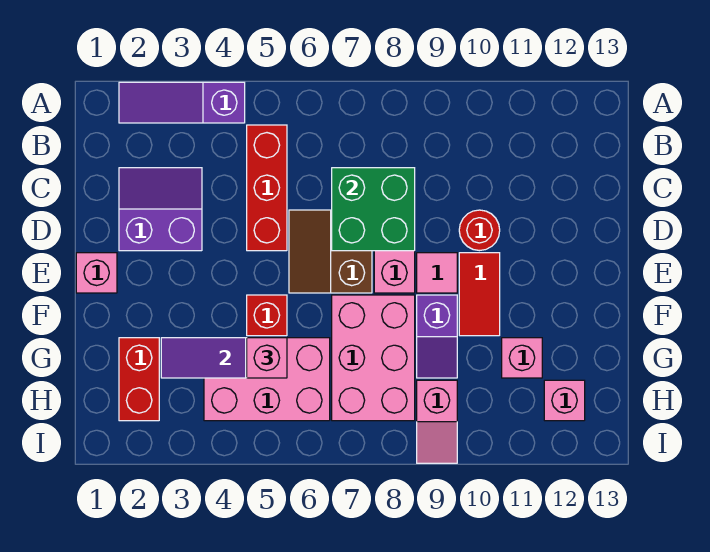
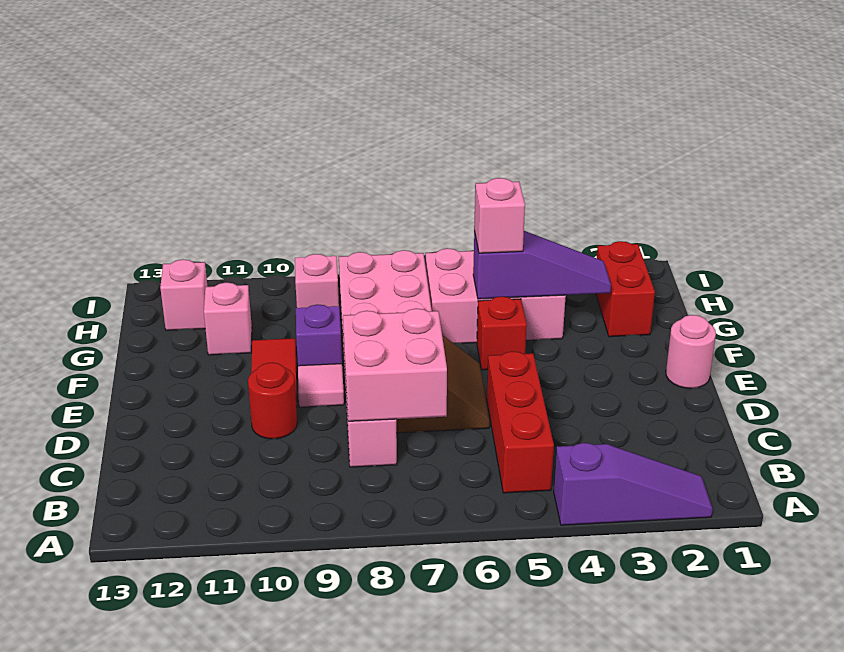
purple slope C2:D3 level 1 top D -> none
green brick C7:D8 level 2 -> pink brick C7:D8 level 2
pink brick E1 level 1 -> pink round brick E1 level 1

